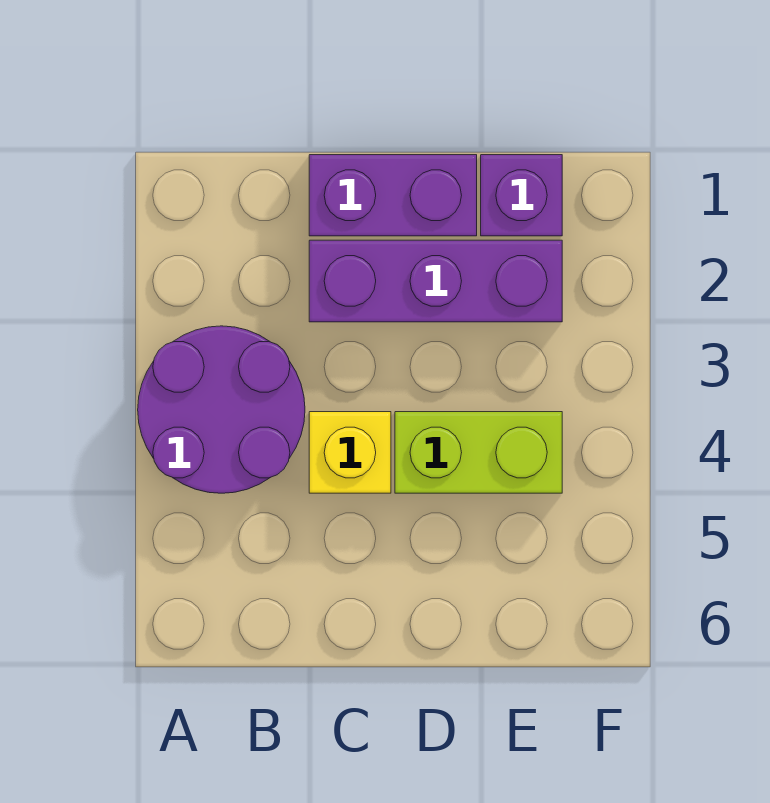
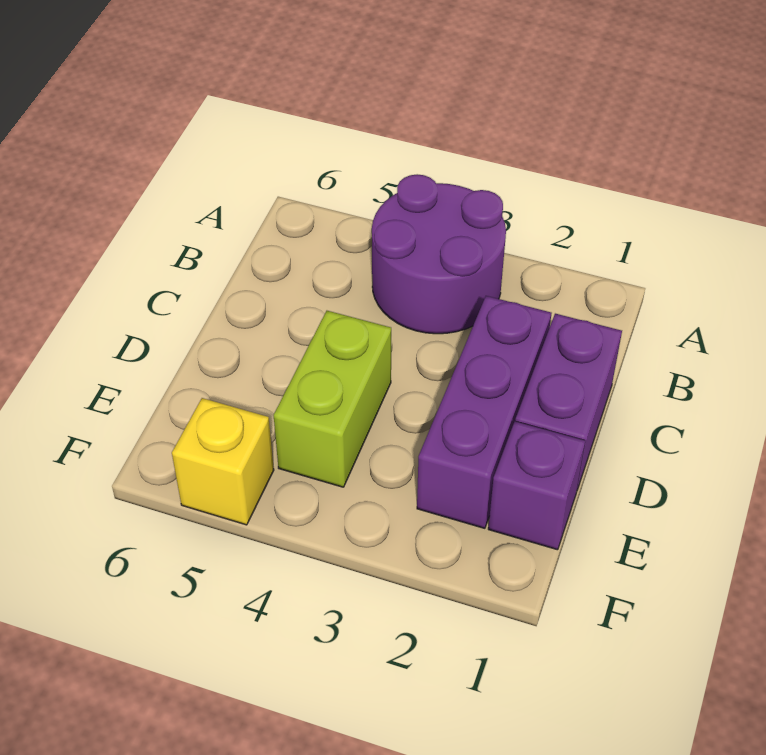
yellow brick C4 level 1 -> yellow brick F5 level 1

